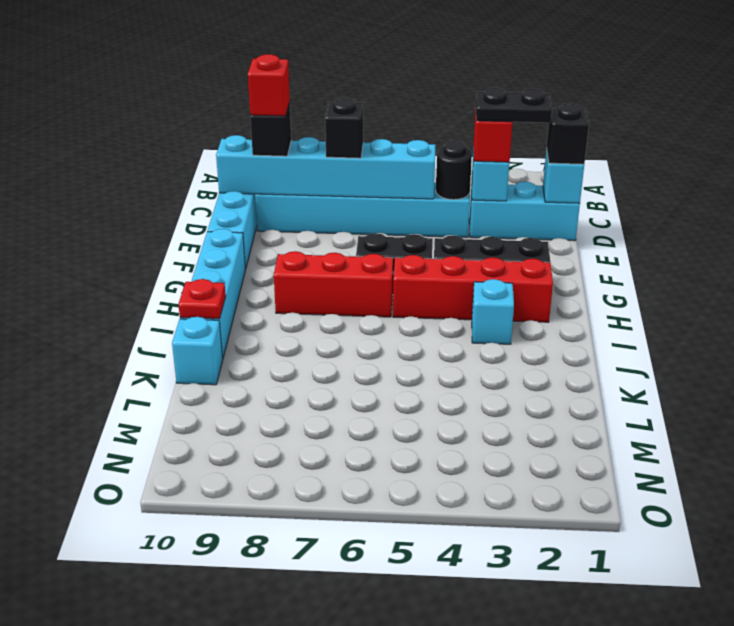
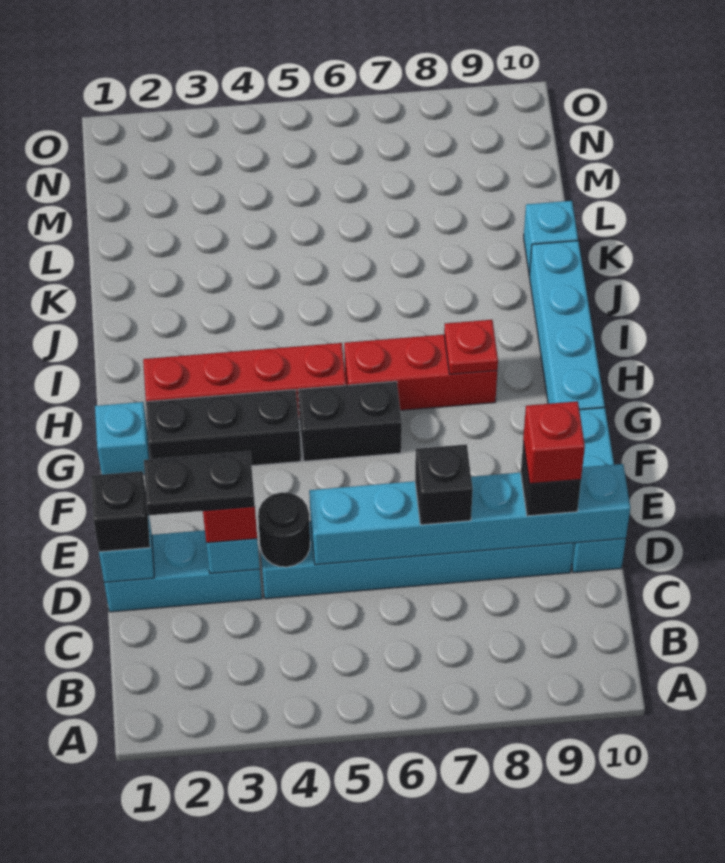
cyan brick I3 level 1 -> cyan brick G1 level 1
red plate J10 level 2 -> red plate H8 level 2

